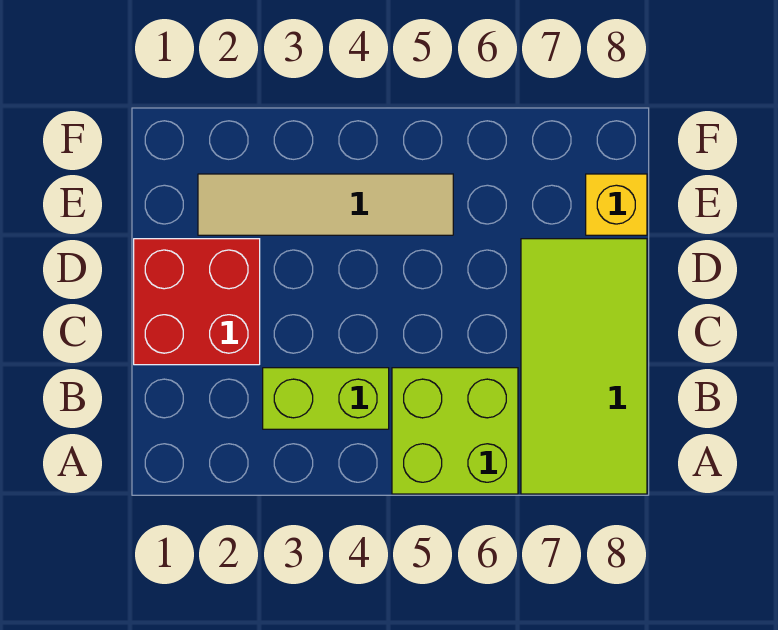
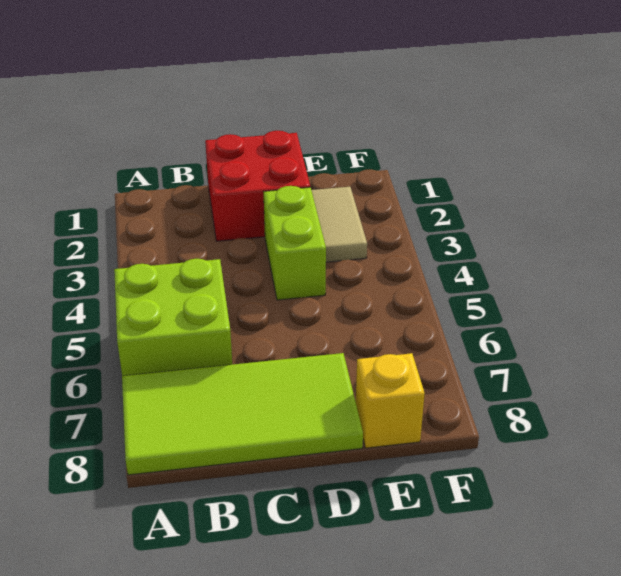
lime brick B3:B4 level 1 -> lime brick D3:D4 level 1
tan tile E2:E5 level 1 -> tan tile E2:E3 level 1

